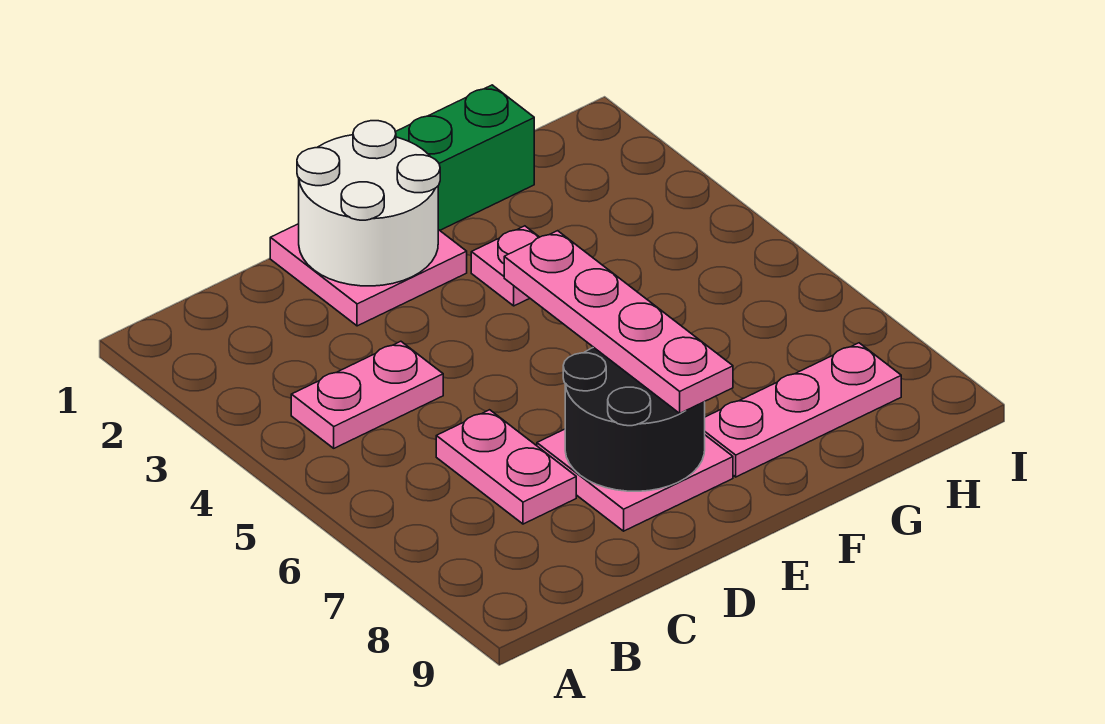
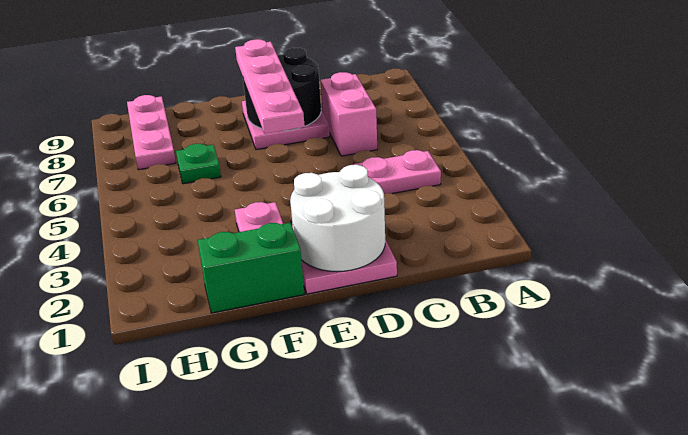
pink plate C6:C7 level 1 -> pink brick C6:C7 level 1
pink plate F8:H8 level 1 -> pink plate H7:H9 level 1
none -> green plate G6 level 1

